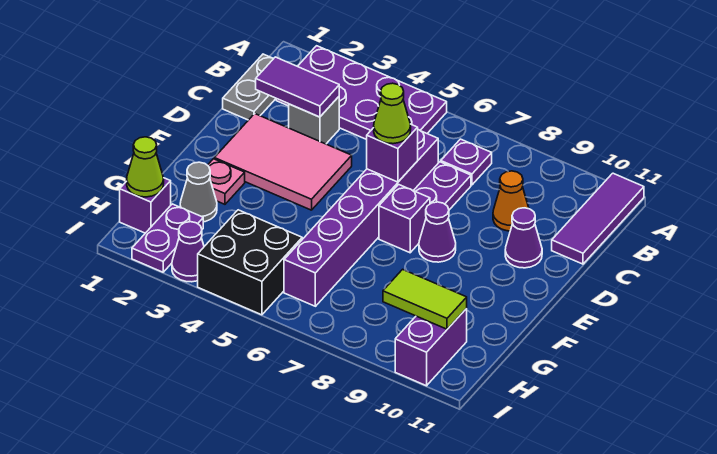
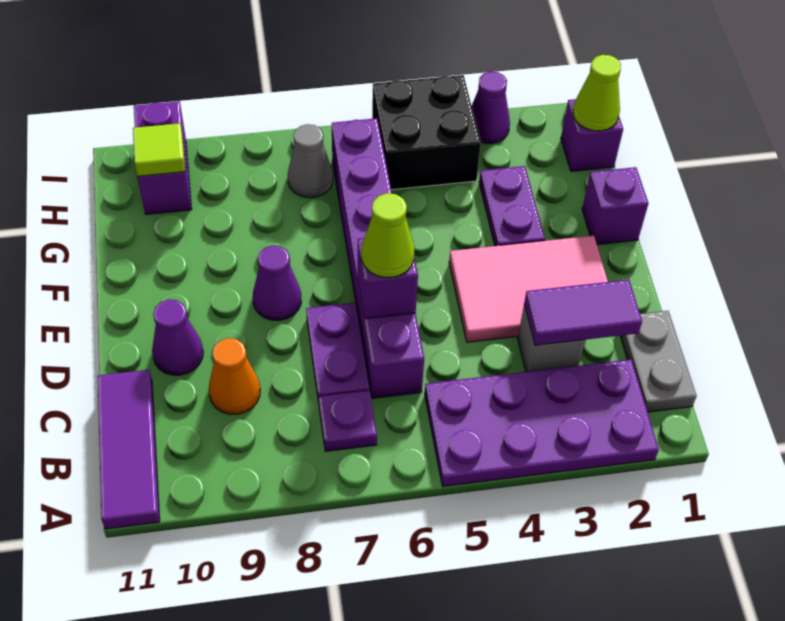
purple brick E7 level 1 -> purple brick F1 level 1
pink plate F2 level 1 -> none
grey cone G2 level 1 -> grey cone H7 level 1
purple plate H2:I2 level 1 -> purple plate F3:G3 level 1
lime tile H9:H10 level 2 -> lime tile H10 level 2

